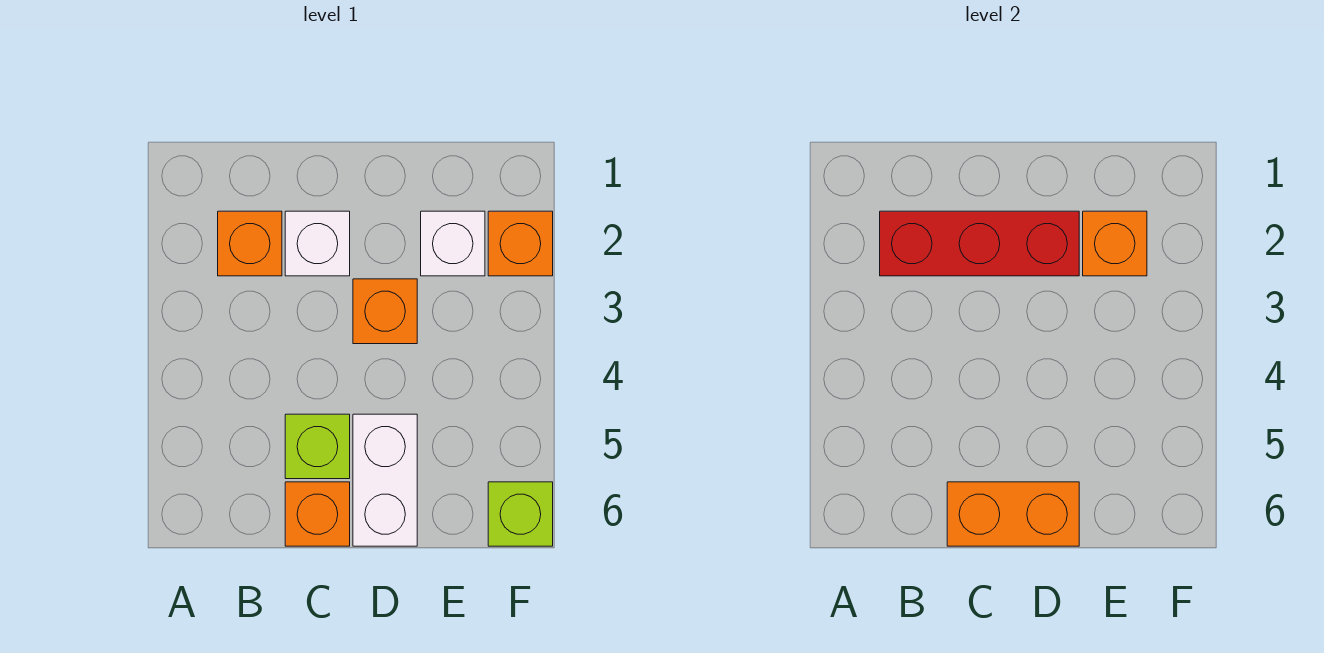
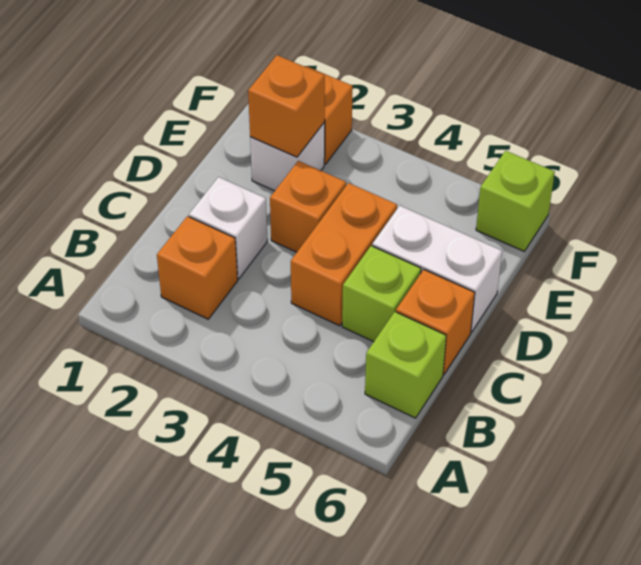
red brick B2:D2 level 2 -> none
none -> lime brick B6 level 1
orange brick C6:D6 level 2 -> orange brick C4:D4 level 1

